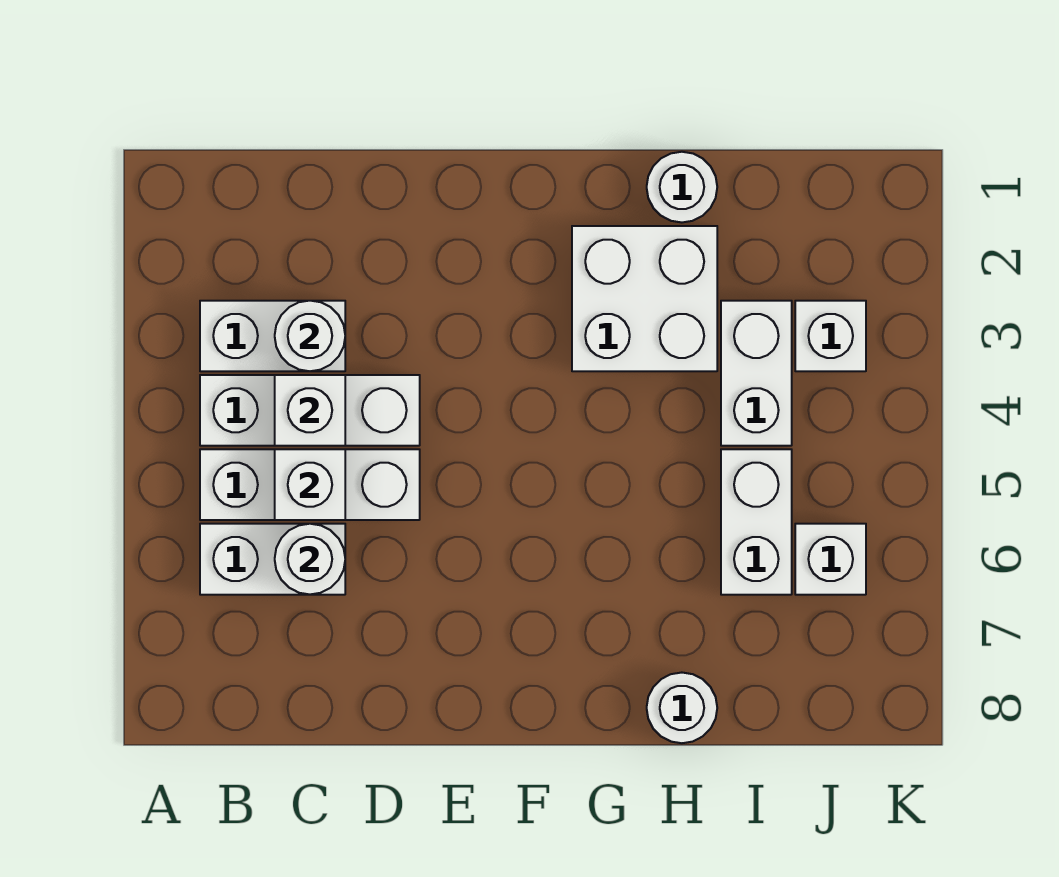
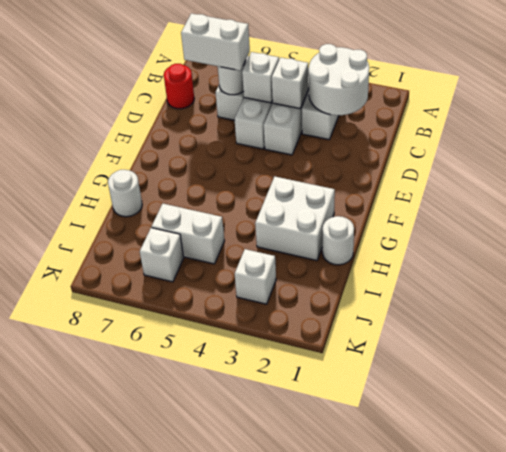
white round brick C3 level 2 -> white round brick B2:C3 level 2
none -> red round brick C8 level 1
white brick I3:I4 level 1 -> white brick C6:C7 level 3

